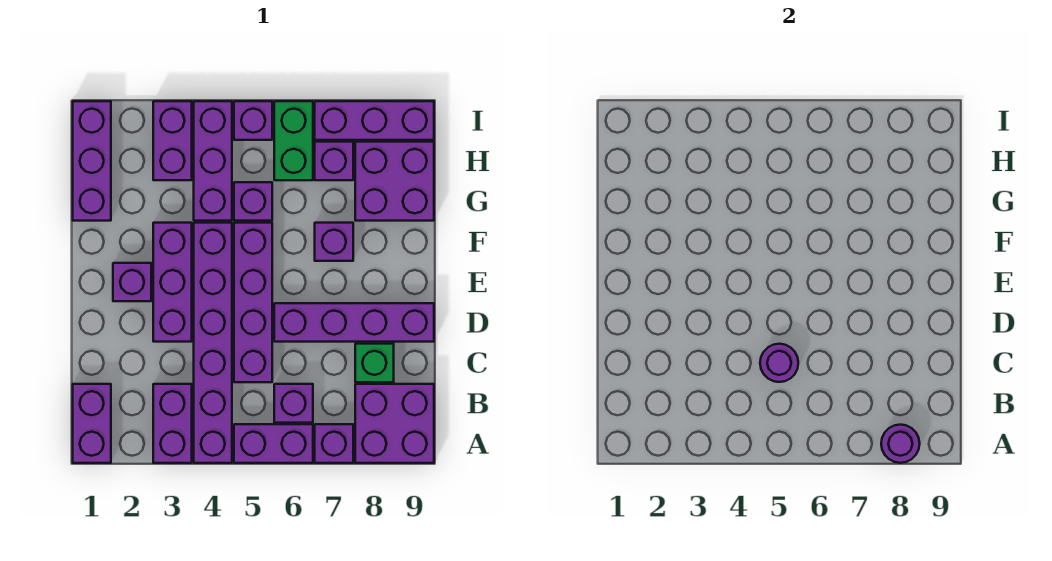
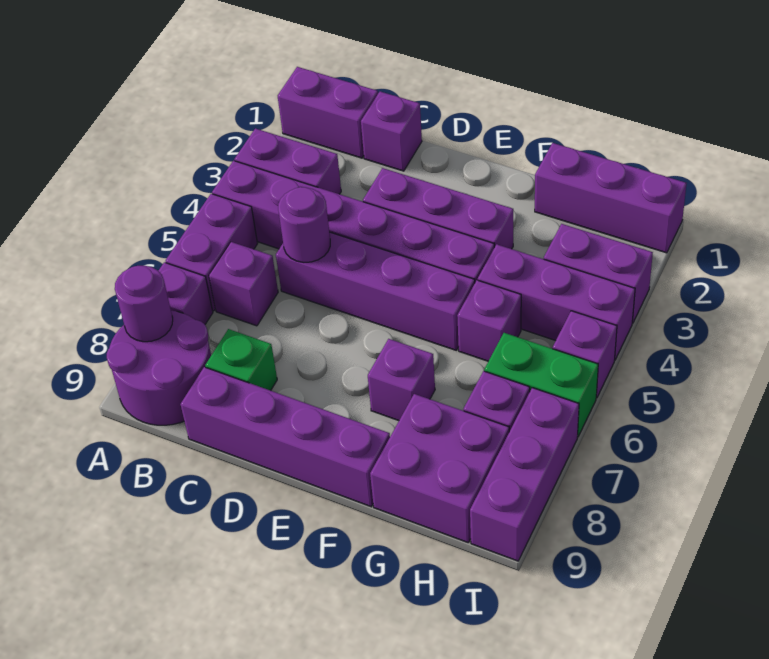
purple brick A8:B9 level 1 -> purple round brick A8:B9 level 1
purple brick D6:D9 level 1 -> purple brick C9:F9 level 1
purple brick E2 level 1 -> purple brick C1 level 1

